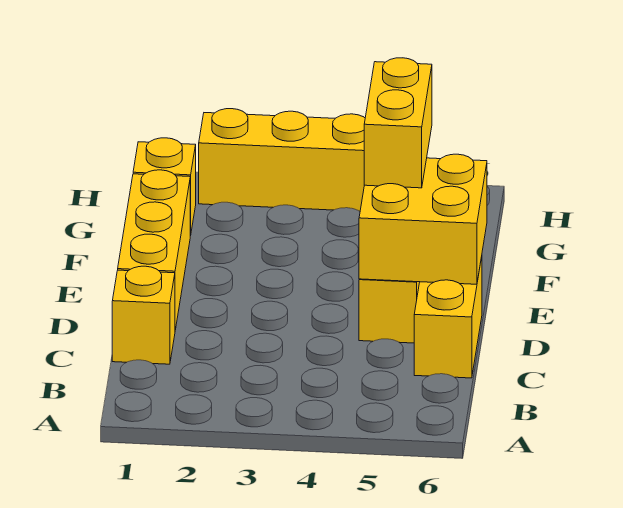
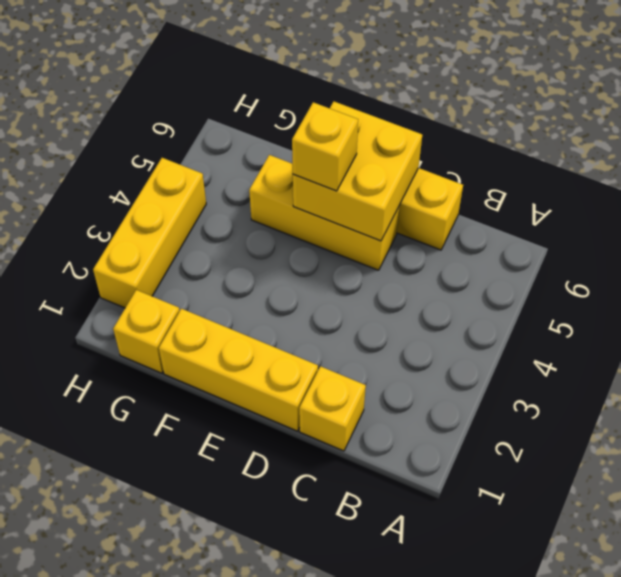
yellow brick E5:F5 level 3 -> yellow brick E5 level 3

